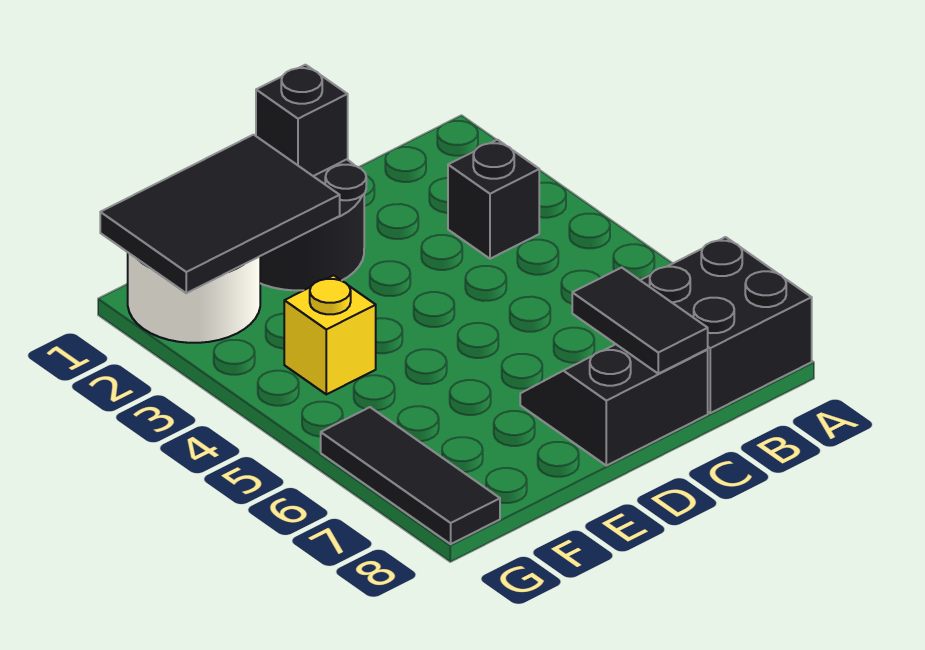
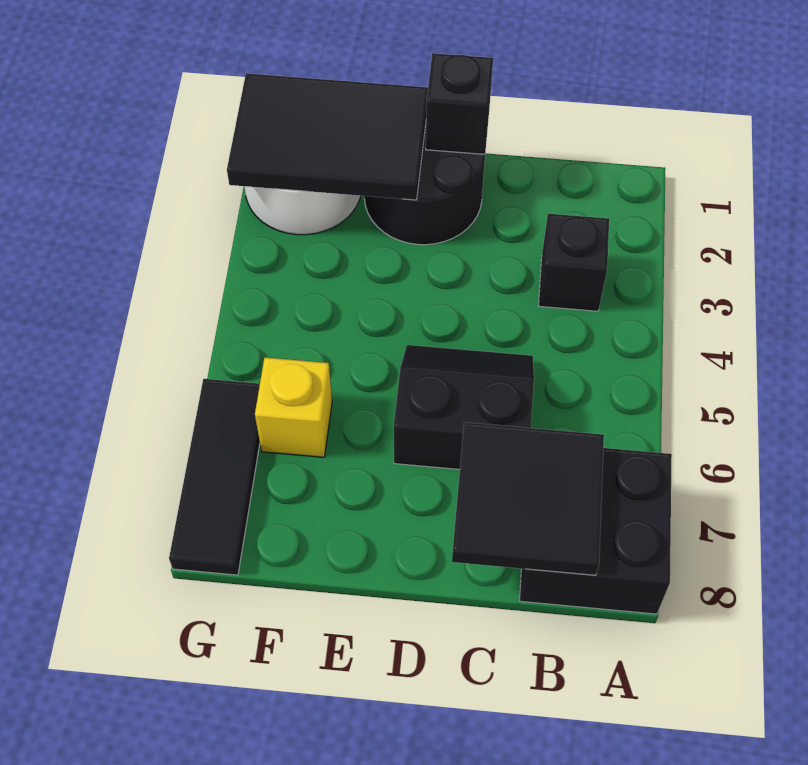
black slope C7:D8 level 1 top 8 -> black slope C5:D6 level 1 top 6
black tile C7:C8 level 2 -> black tile B7:C8 level 2
yellow brick F4 level 1 -> yellow brick F6 level 1

